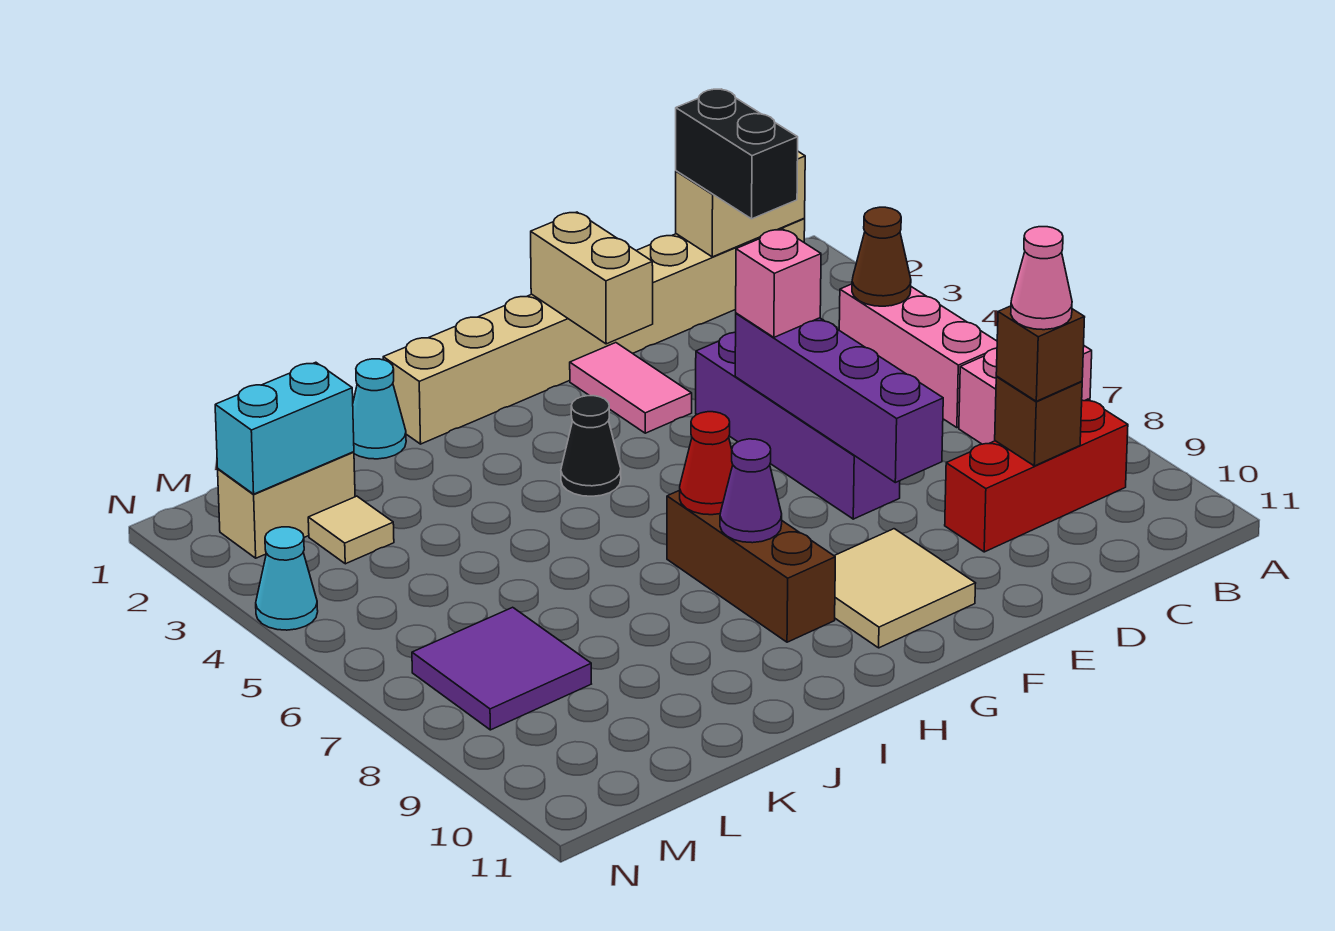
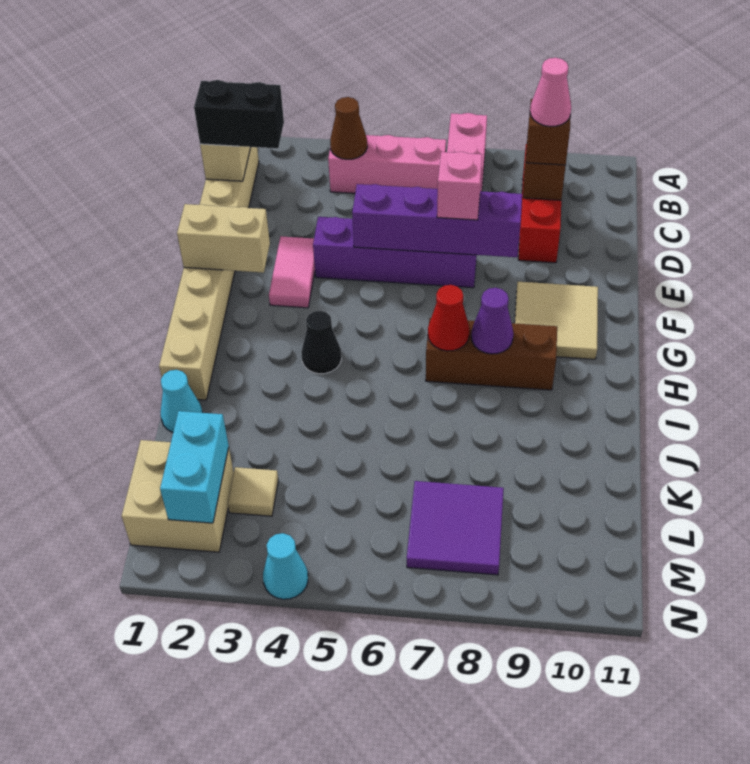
pink brick E5 level 3 -> pink brick E7 level 3
pink tile F2:F3 level 1 -> pink tile E3:F3 level 1
tan brick L2:M2 level 1 -> tan brick L1:M2 level 1

